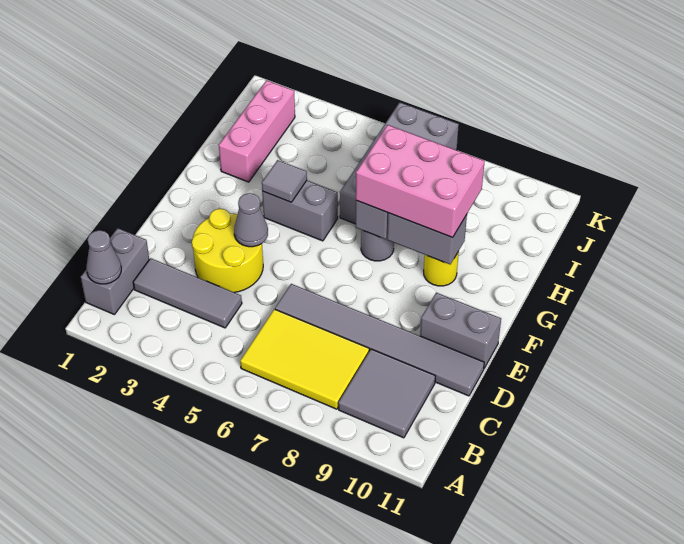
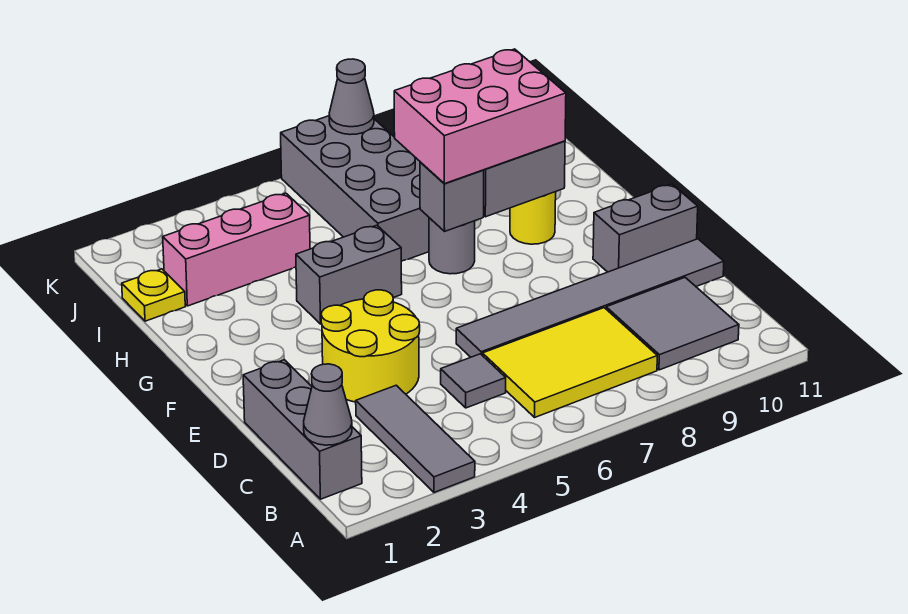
grey brick B1:C1 level 1 -> grey brick B1:D1 level 1
grey tile C2:C4 level 1 -> grey tile A3:C3 level 1
grey cone E4 level 2 -> grey cone K7 level 2
grey tile G4 level 2 -> grey tile C5 level 1
pink brick H2:J2 level 1 -> pink brick I2:I4 level 1
none -> yellow plate I1 level 1

